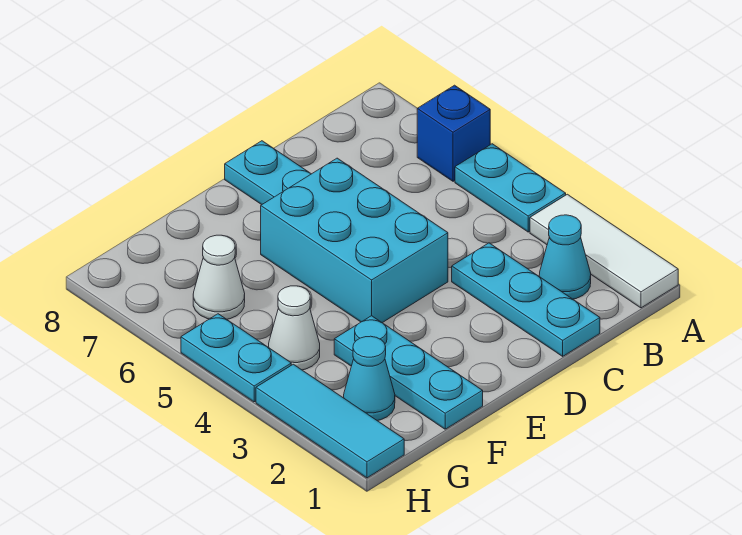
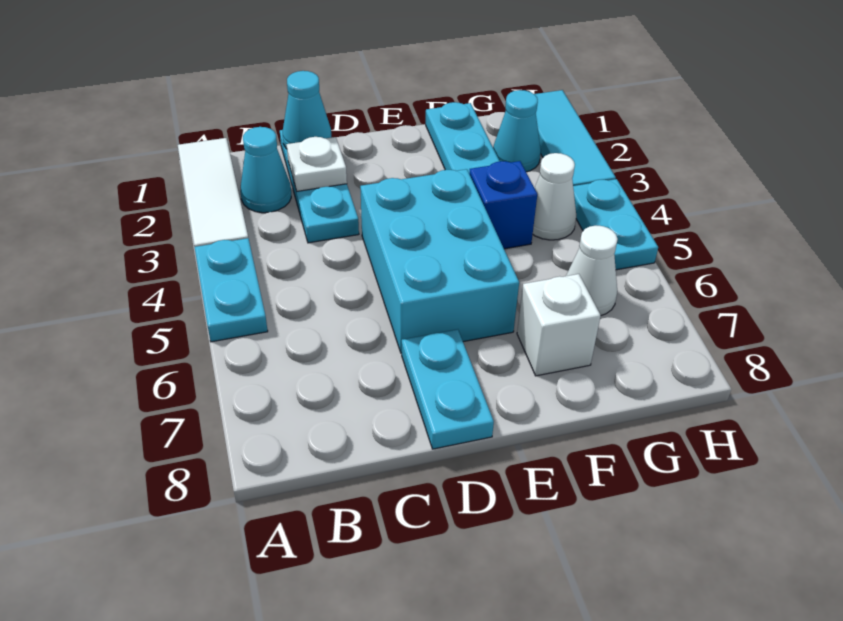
blue brick A6 level 1 -> blue brick F4 level 1
none -> cyan cone C1 level 2
none -> white plate C2 level 2
none -> white brick F7 level 1

